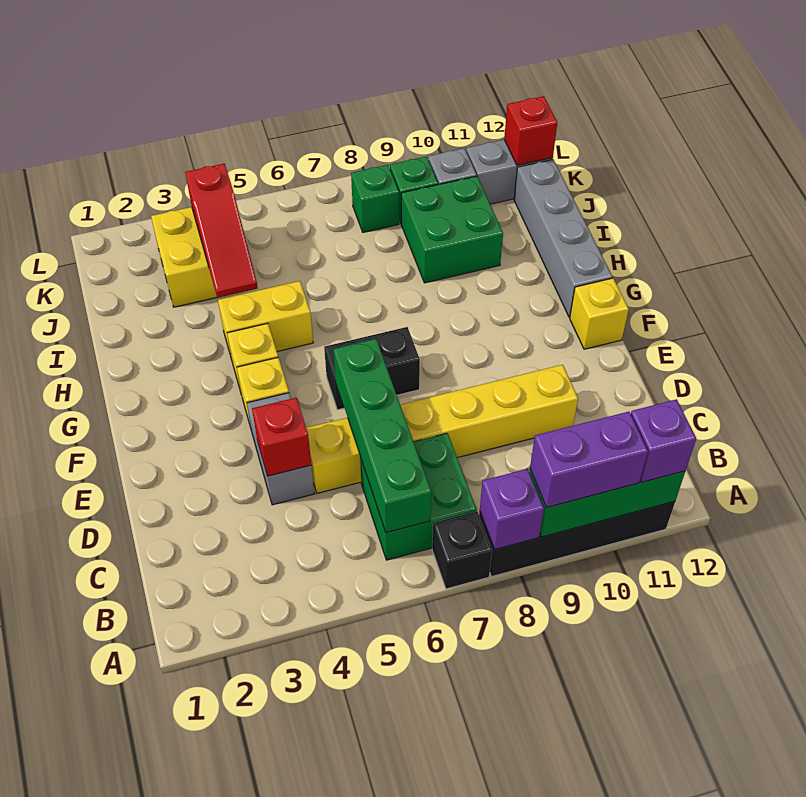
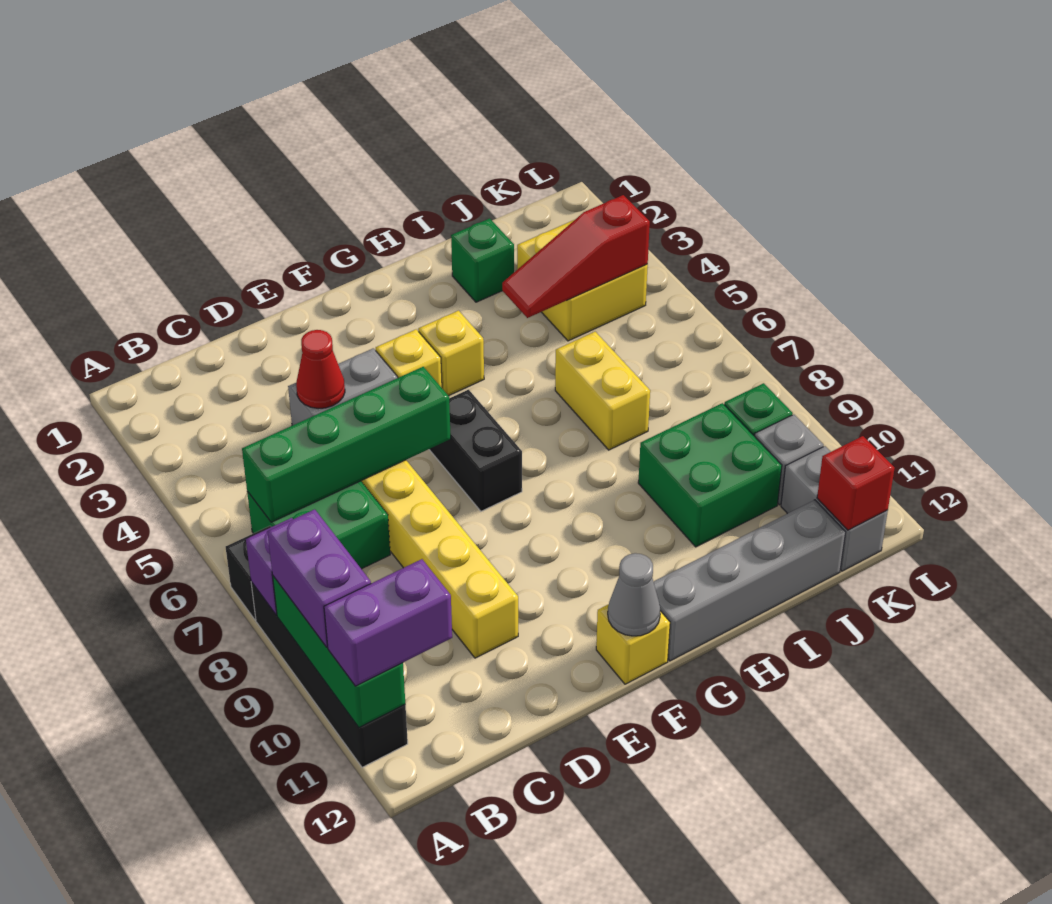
purple brick A11 level 3 -> purple brick A11:B11 level 3
red brick D4 level 2 -> red cone D4 level 2
none -> grey cone F12 level 2
yellow brick H4:H5 level 1 -> yellow brick I6:I7 level 1
green brick K8 level 1 -> green brick I2 level 1

